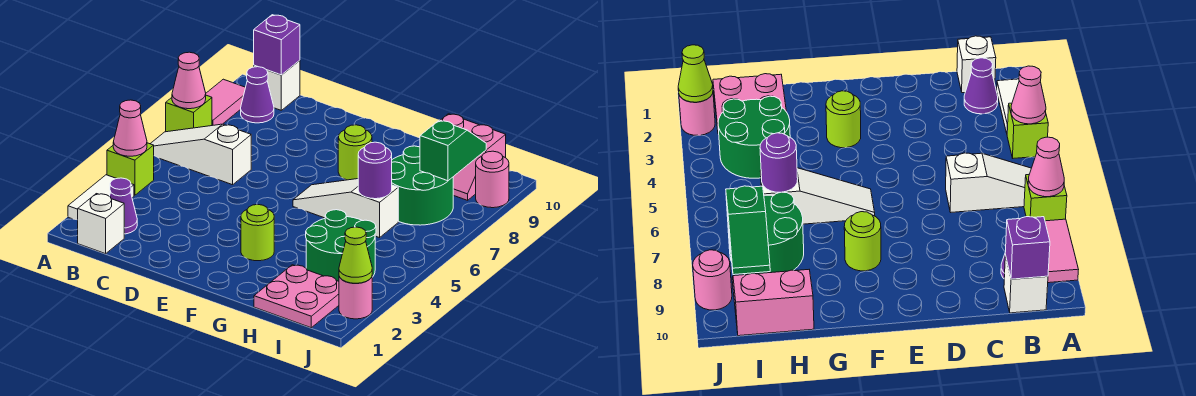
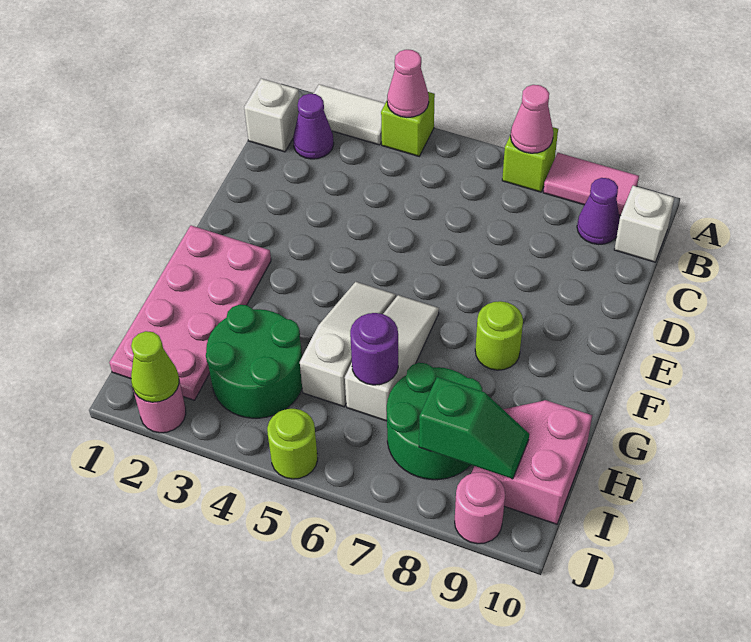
white slope A6:C6 level 1 top C -> white slope F5:H5 level 1 top H
purple brick B10 level 2 -> none
lime round brick F3 level 1 -> lime round brick J5 level 1
pink plate H1:I2 level 1 -> pink plate F1:I2 level 1

